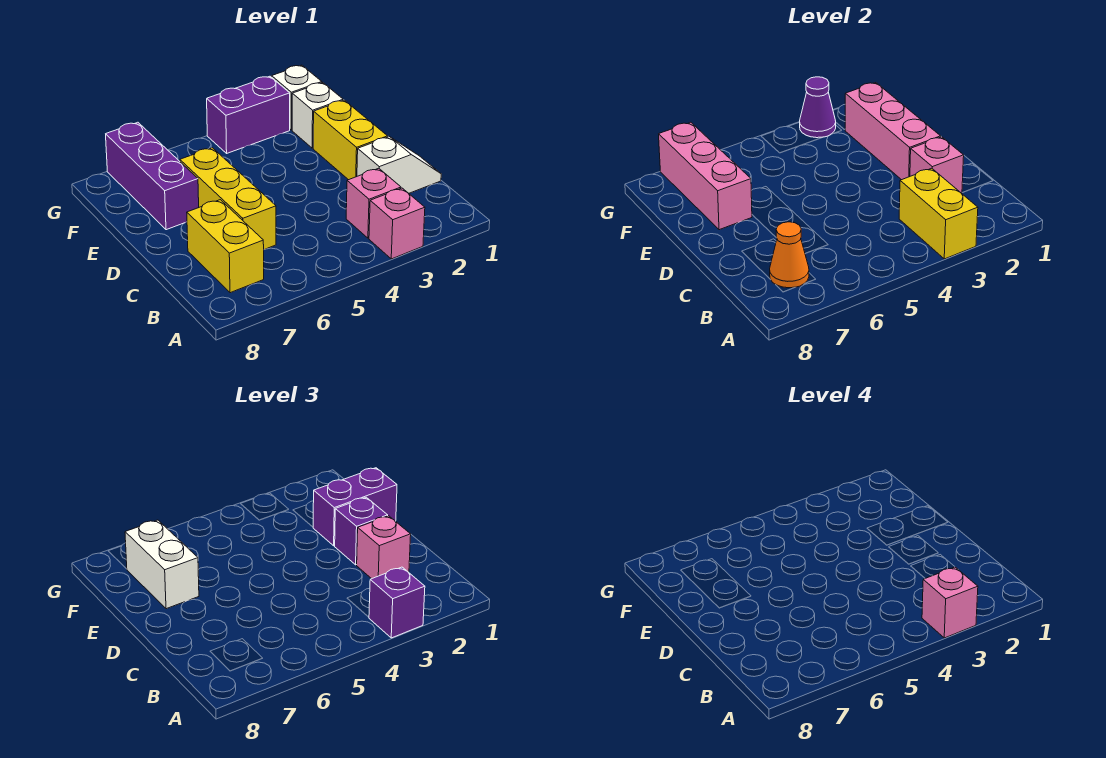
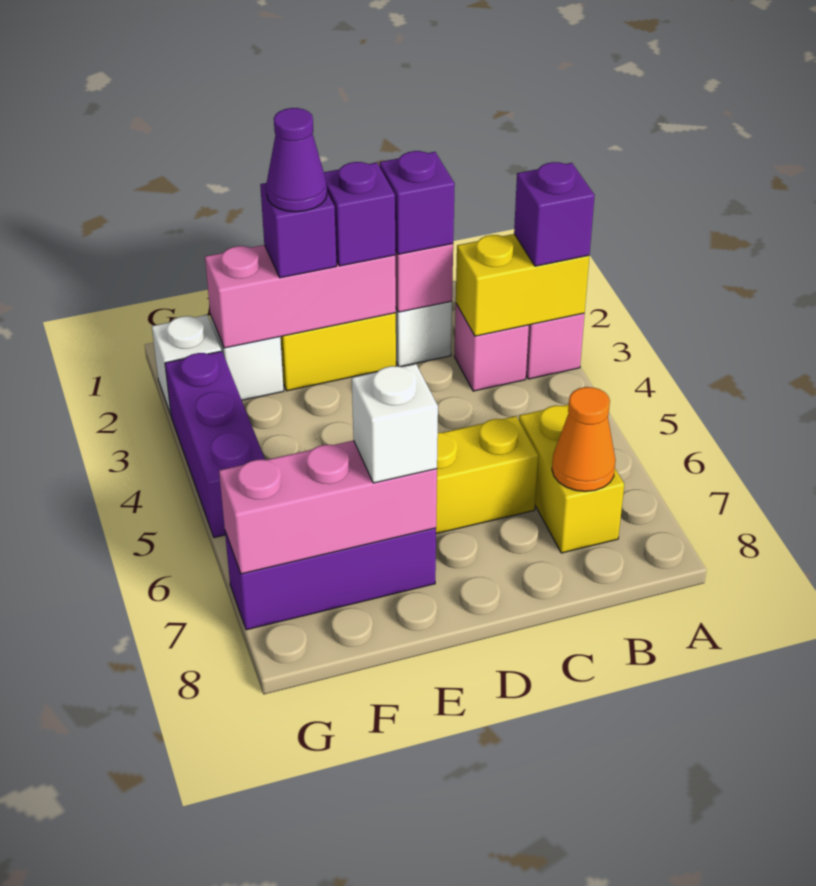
pink brick A3 level 4 -> none
yellow brick B7:C7 level 1 -> yellow brick B6:B7 level 1
pink brick C2 level 3 -> purple brick C2 level 3
purple brick E1:E2 level 3 -> purple brick E2 level 3
white brick E7:F7 level 3 -> white brick E7 level 3
purple brick G3:G4 level 1 -> purple brick G3:G5 level 1
purple cone G3 level 2 -> purple cone E2 level 4

